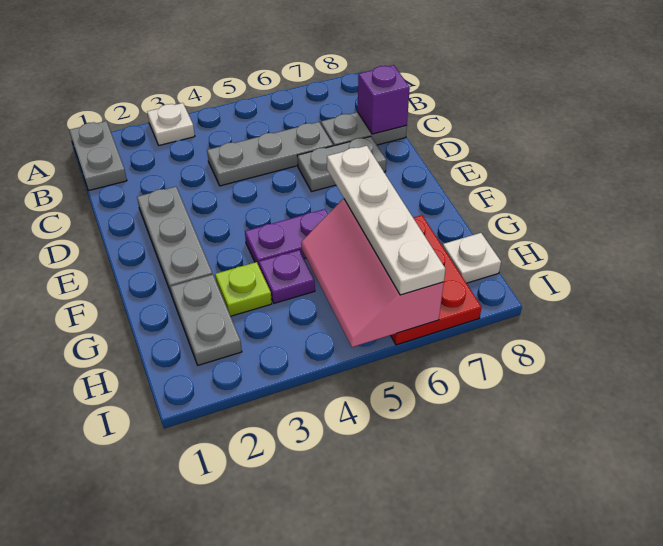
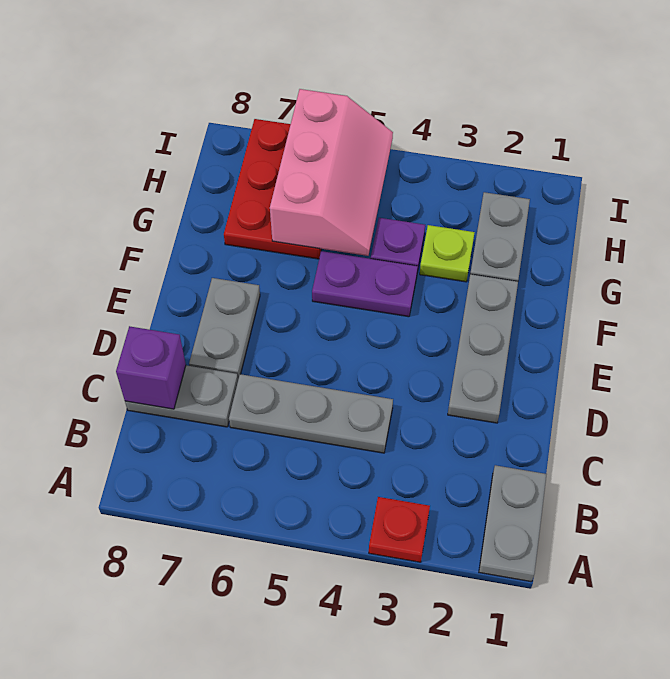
white plate A3 level 1 -> red plate A3 level 1
grey plate D6:D7 level 1 -> grey plate D7:E7 level 1
white plate F6:I6 level 3 -> none
white plate H8 level 1 -> none

